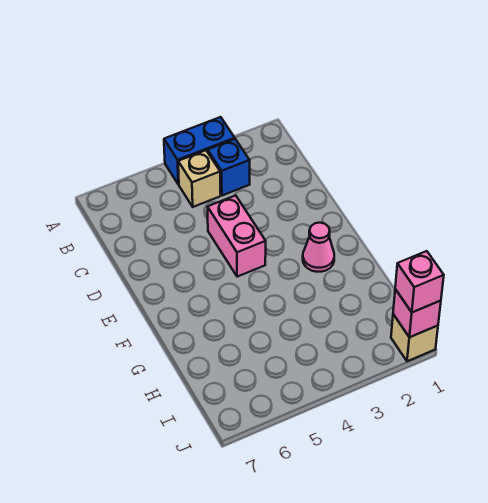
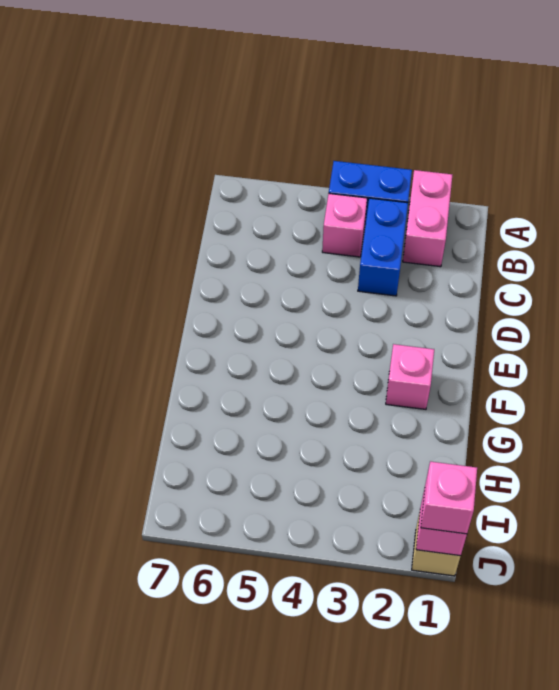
blue brick B3 level 1 -> blue brick B3:C3 level 1
tan brick B4 level 1 -> pink brick B4 level 1
pink brick D4:E4 level 1 -> pink brick A2:B2 level 1
pink cone F2 level 1 -> pink brick F2 level 1

